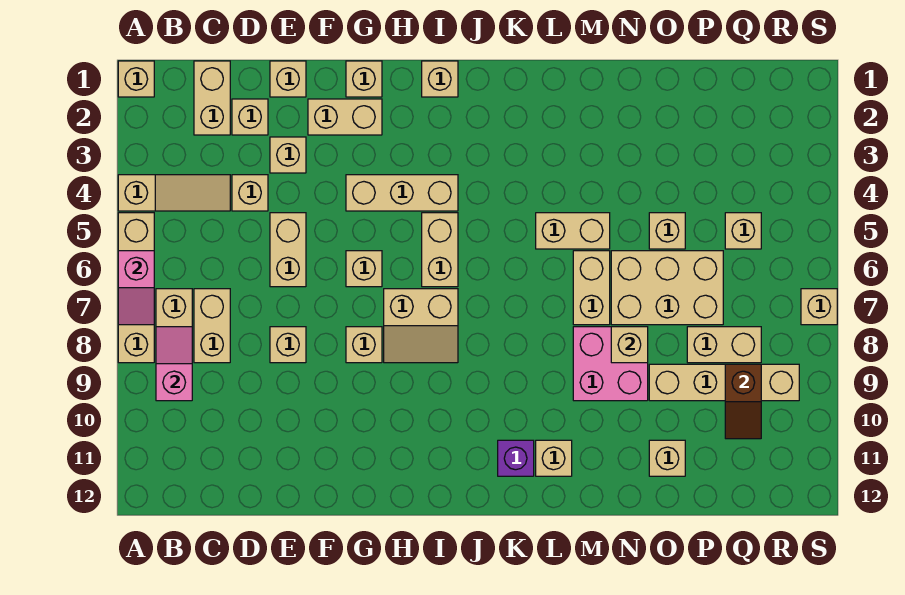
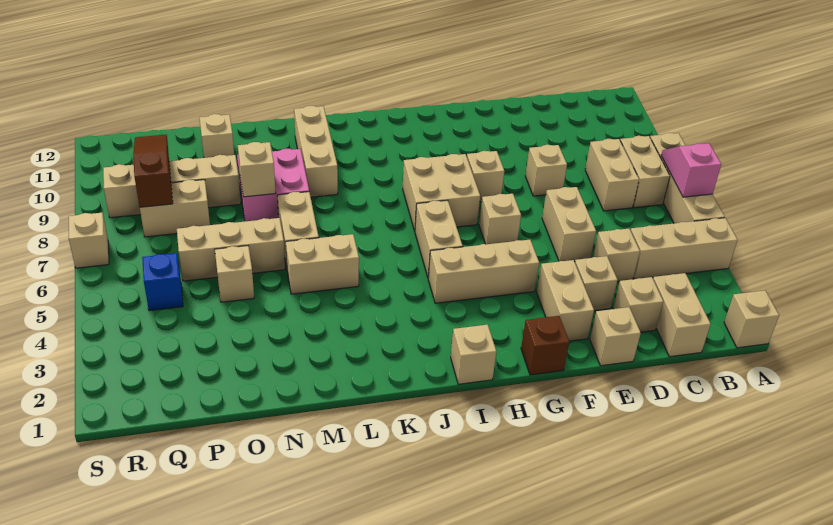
tan slope A4:C4 level 1 top A -> tan brick A4:C4 level 1
pink slope B8:B9 level 2 top 9 -> none
tan brick F2:G2 level 1 -> tan brick F2:F3 level 1
tan brick G1 level 1 -> brown brick G1 level 1
tan slope H7:I8 level 1 top 7 -> tan brick H7:I8 level 1
purple brick K11 level 1 -> none
tan brick L11 level 1 -> tan brick L9:L11 level 1
tan brick N6:P7 level 1 -> tan brick N6:P6 level 1
tan brick Q5 level 1 -> blue brick Q5 level 1
brown slope Q9:Q10 level 2 top 9 -> brown slope Q8:Q10 level 2 top 8

